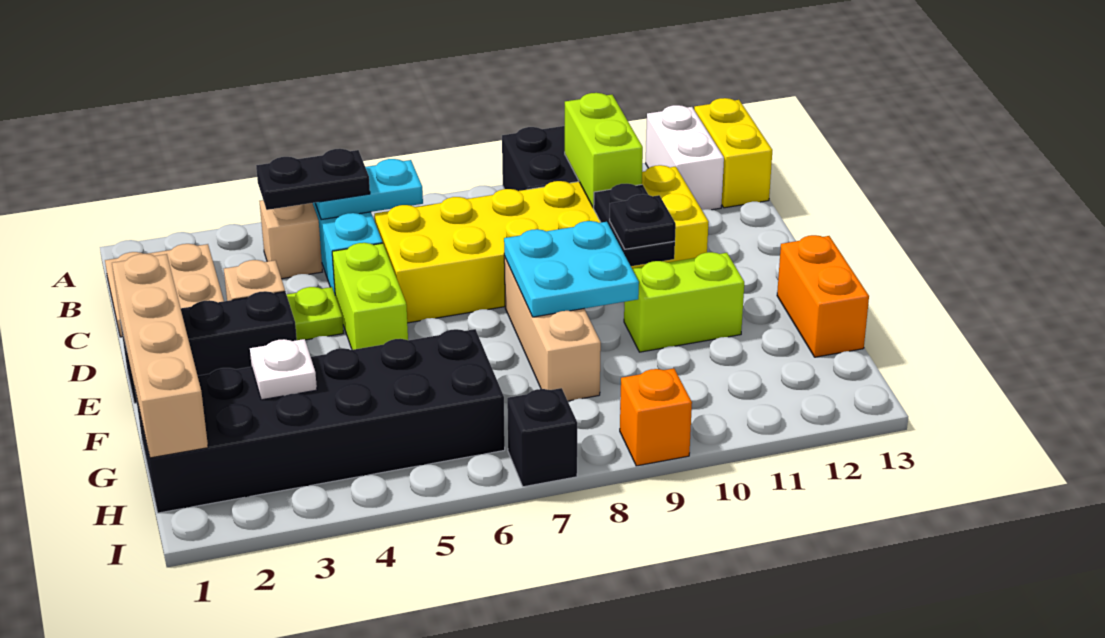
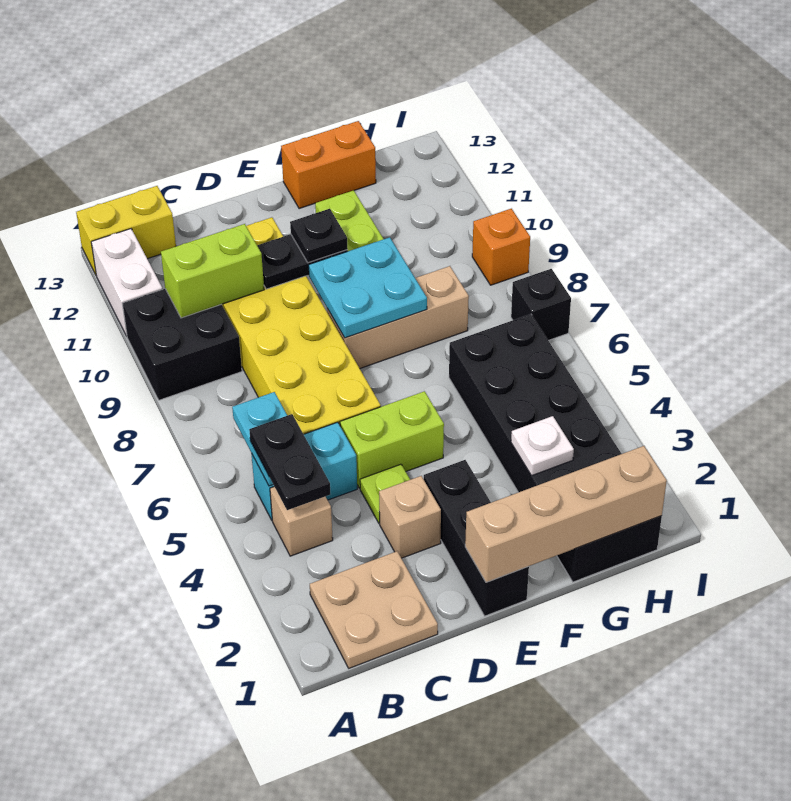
white brick A12:B12 level 1 -> white brick A11:A12 level 1

